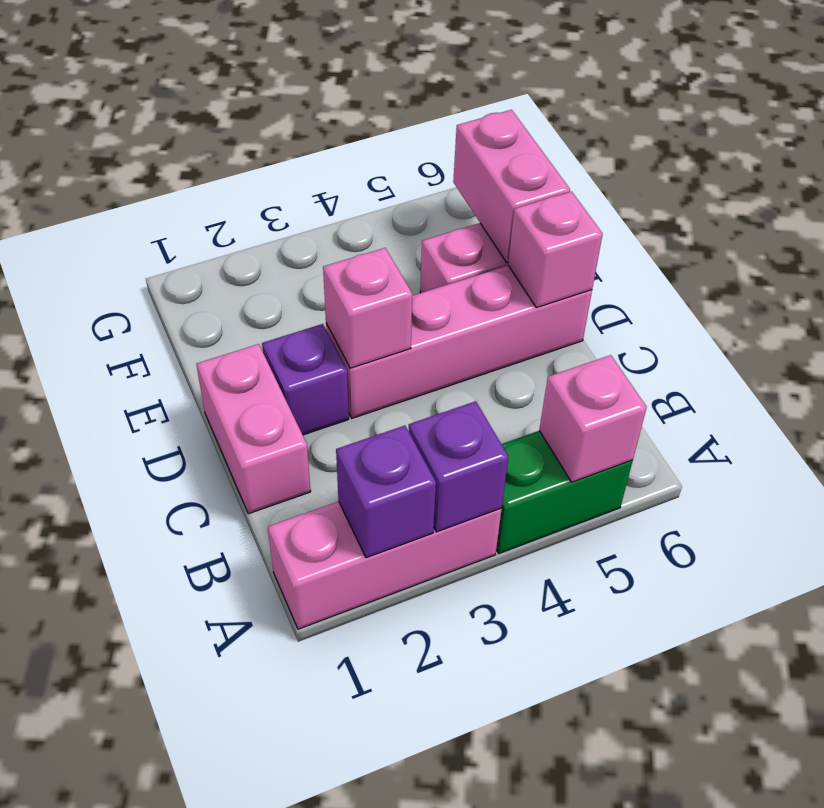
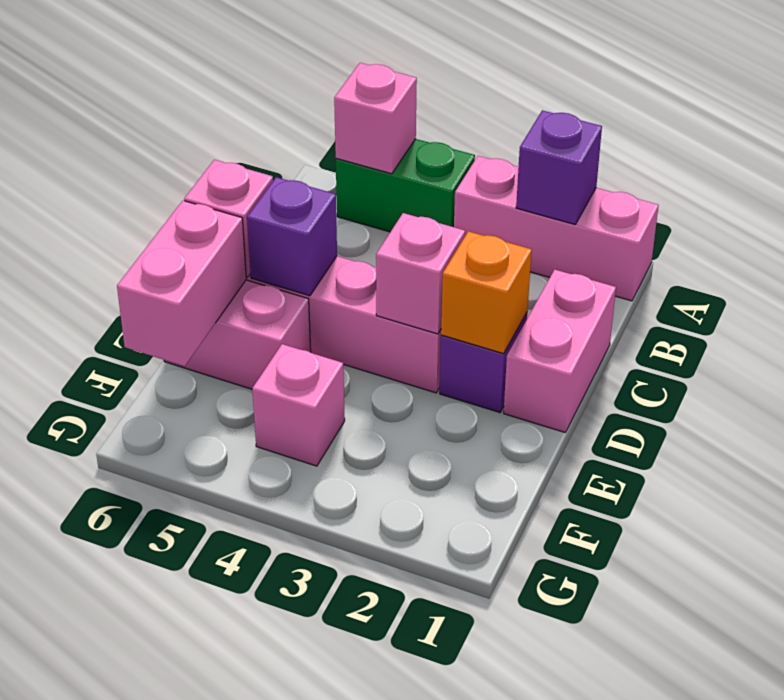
purple brick A3 level 2 -> purple brick D5 level 2
none -> orange brick D2 level 2
none -> pink brick F4 level 1

